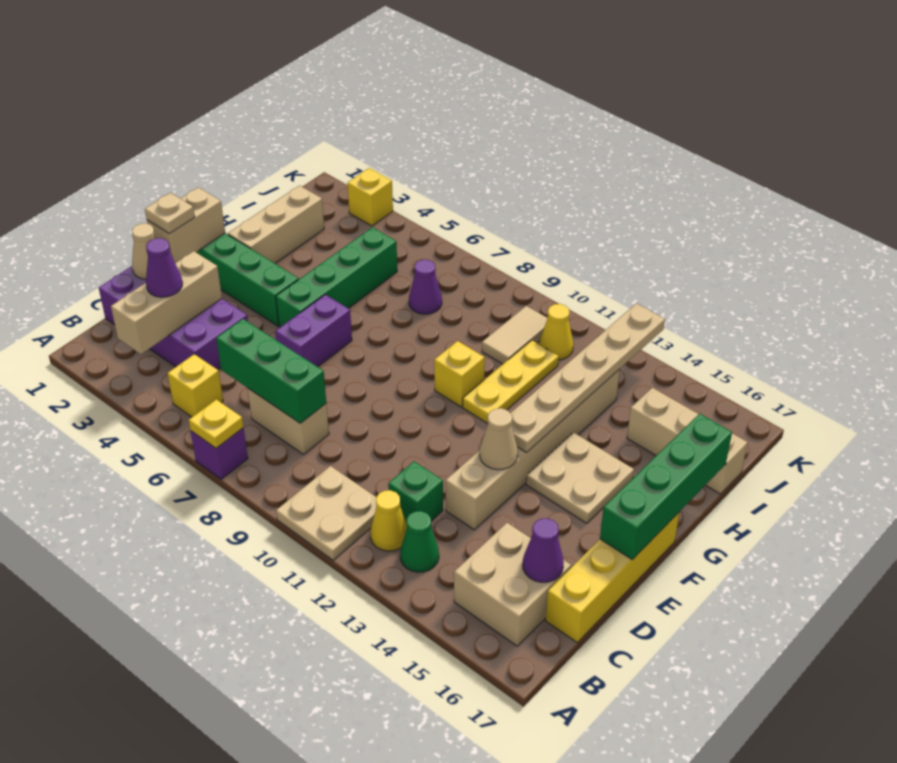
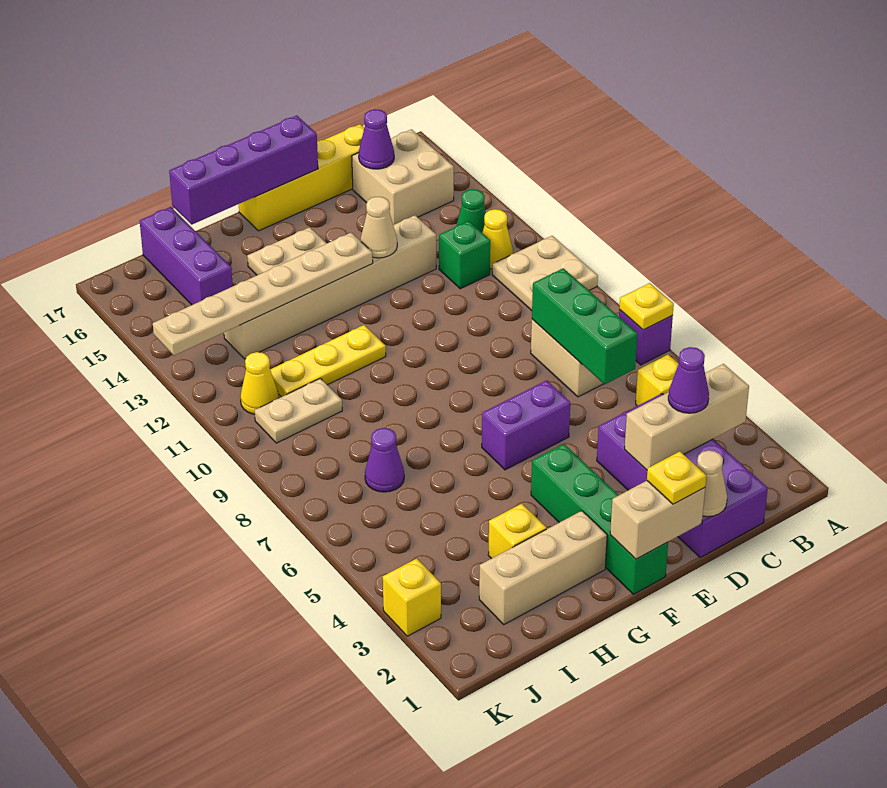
tan plate E1 level 3 -> yellow plate E1 level 3
green brick E17:H17 level 2 -> purple brick E17:H17 level 2
green brick F5:I5 level 1 -> none
yellow brick G10 level 1 -> yellow brick H3 level 1
tan tile I10:J10 level 1 -> tan plate I10:J10 level 1
tan brick I15:I17 level 1 -> purple brick I15:I17 level 1

